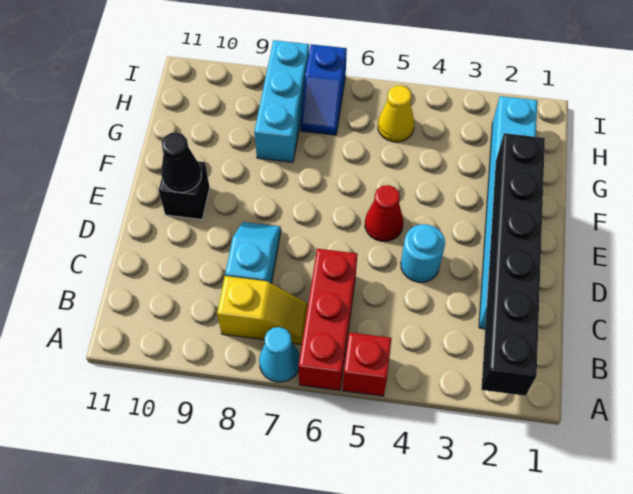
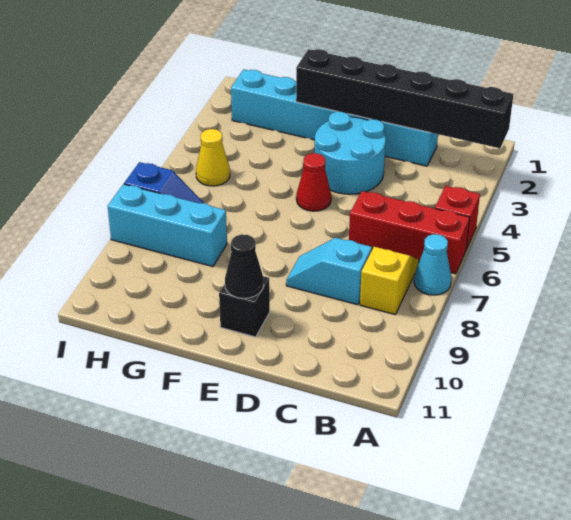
cyan round brick D4 level 1 -> cyan round brick D3:E4 level 1

